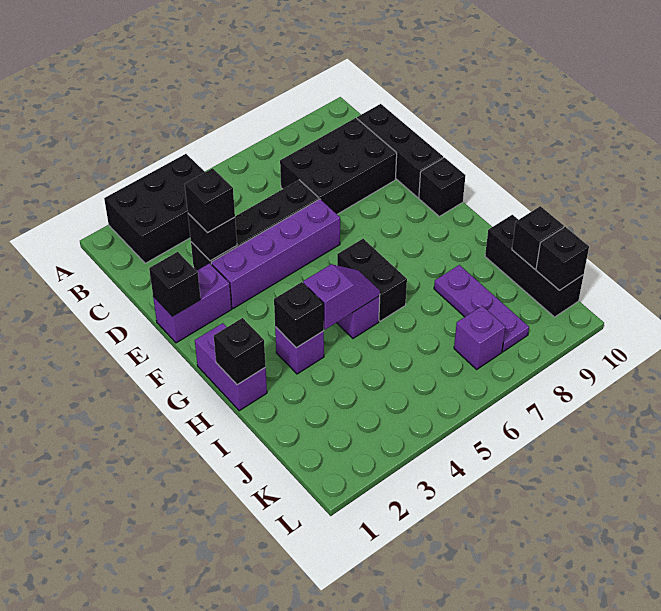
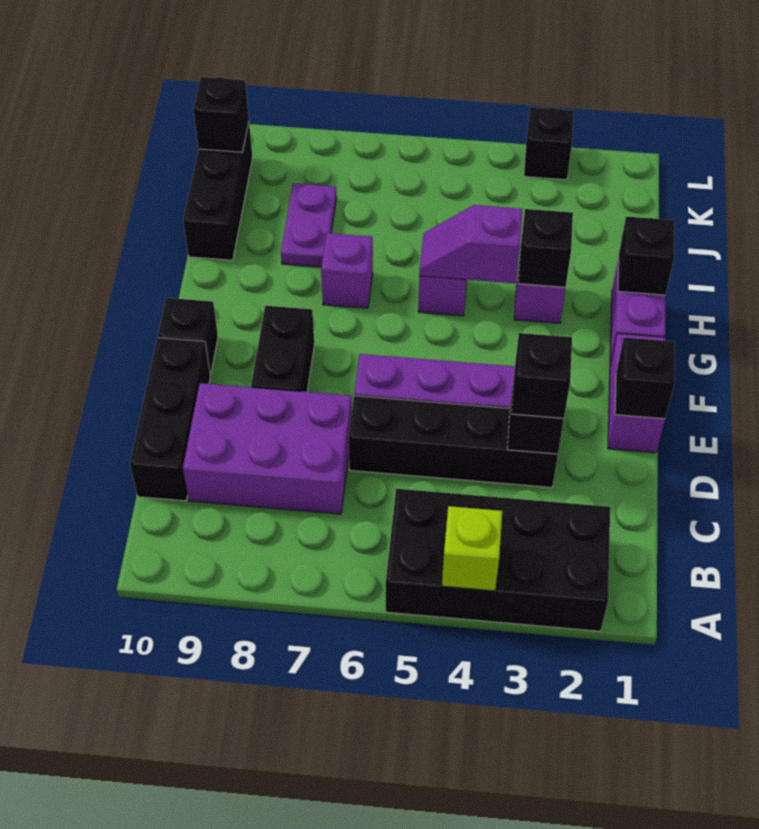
black brick A2:B4 level 1 -> black brick A2:B5 level 1
none -> lime brick A4 level 2
black brick C7:D9 level 1 -> purple brick C7:D9 level 1
purple brick E1:E2 level 1 -> purple brick E1:F1 level 1
black brick G6:H6 level 1 -> black brick E8:F8 level 1
purple plate I8:K8 level 1 -> purple plate I8:J8 level 1
black brick J10 level 2 -> black brick L3 level 1
purple brick K7 level 1 -> purple brick H7 level 1

